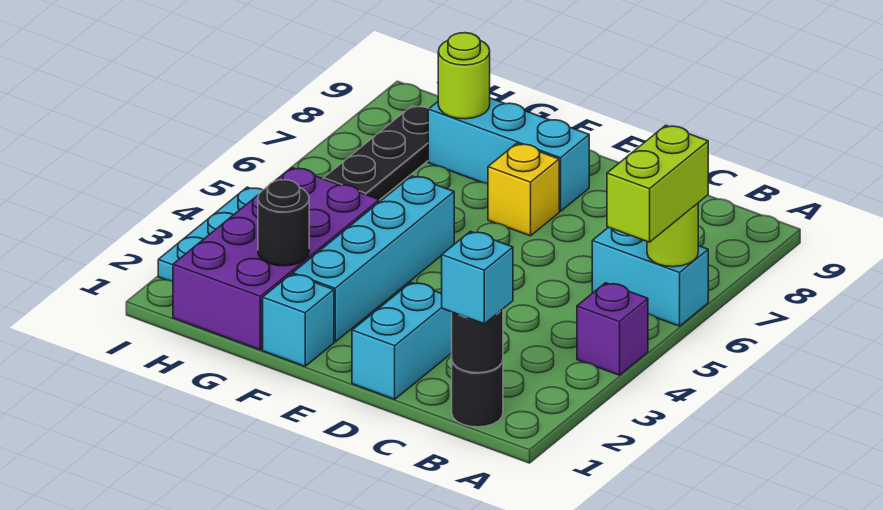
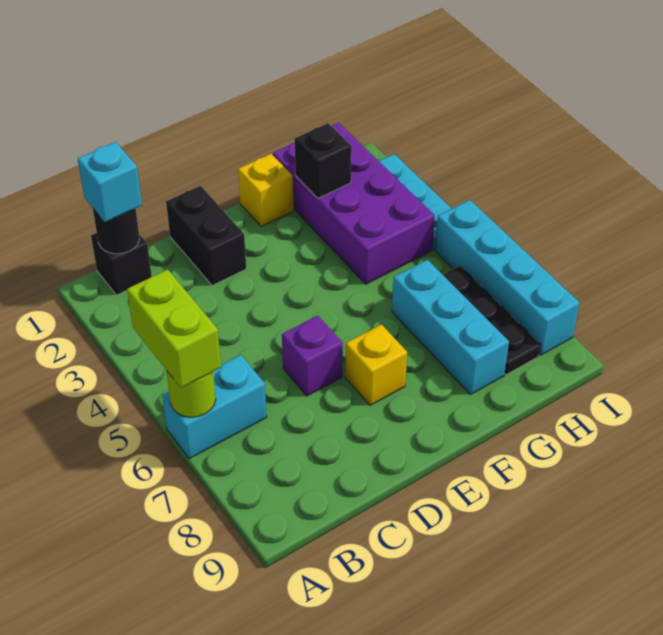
purple brick A4 level 1 -> purple brick D6 level 1
black round brick B1 level 1 -> black brick B1 level 1
cyan brick D1:D2 level 1 -> black brick D1:D2 level 1
cyan brick E8:G8 level 1 -> cyan brick G6:G8 level 1
cyan brick F1 level 1 -> yellow brick F1 level 1
cyan brick F2:F5 level 1 -> cyan brick I5:I8 level 1
black round brick G2 level 2 -> black brick G2 level 2
lime round brick G8 level 2 -> none

